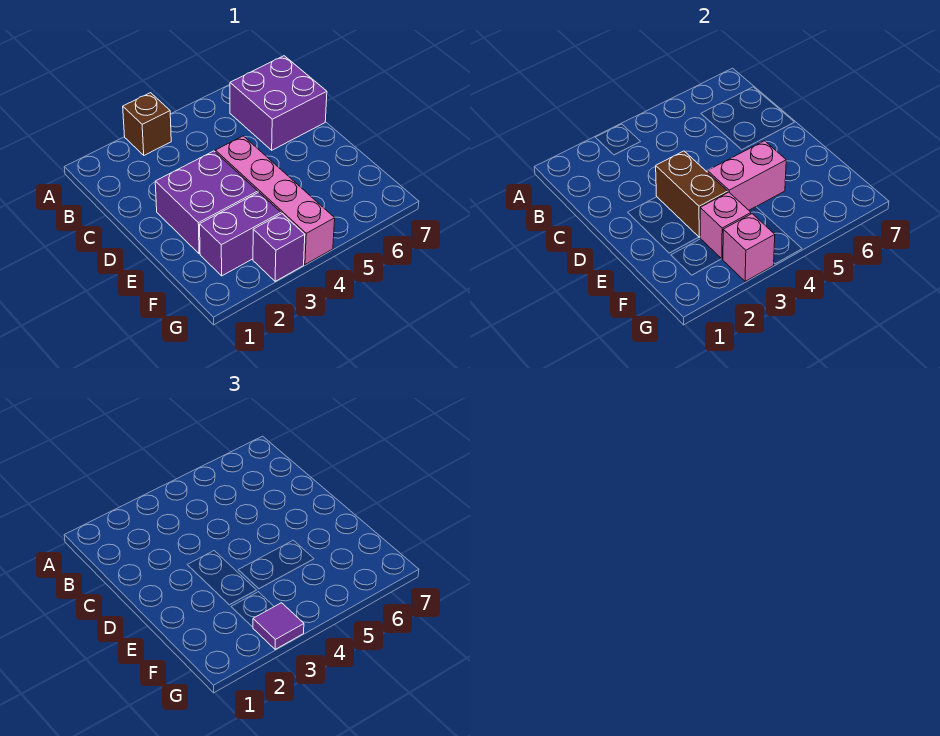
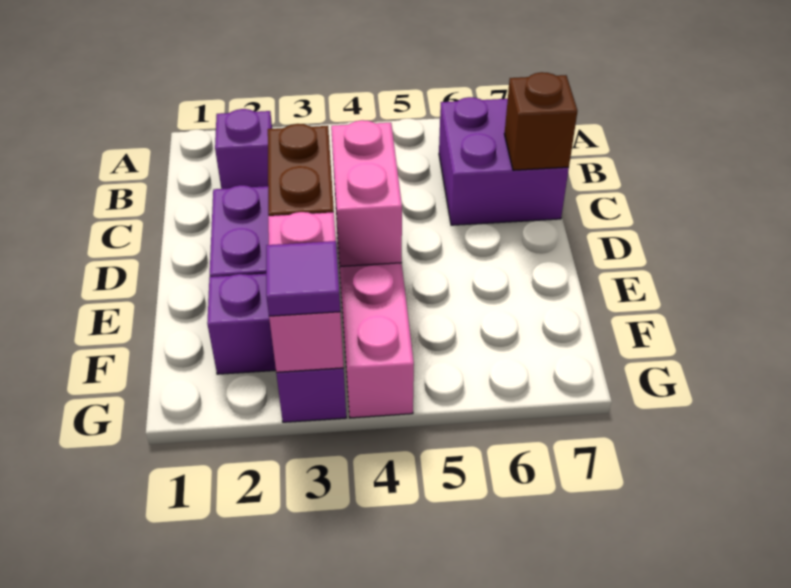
brown brick A3 level 1 -> brown brick C7 level 2
none -> purple brick B2 level 1
pink brick E4:E5 level 2 -> pink brick D4:E4 level 2

